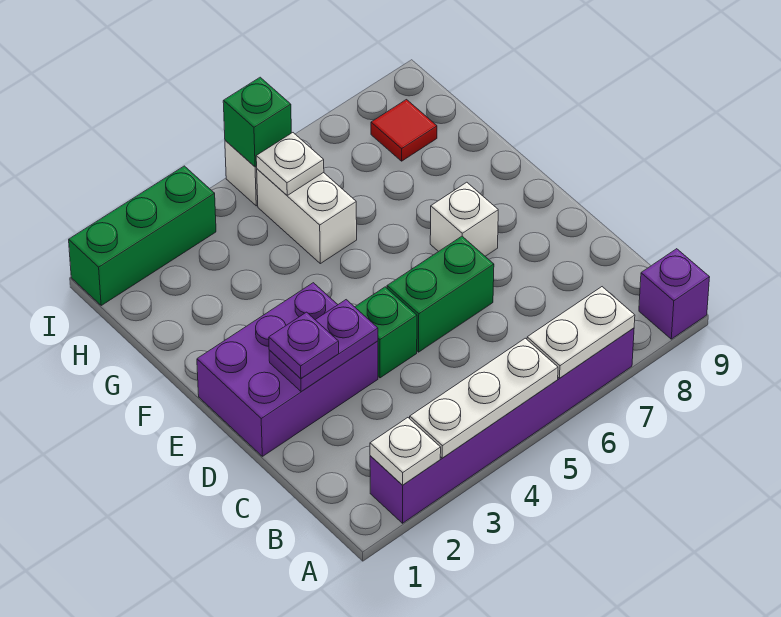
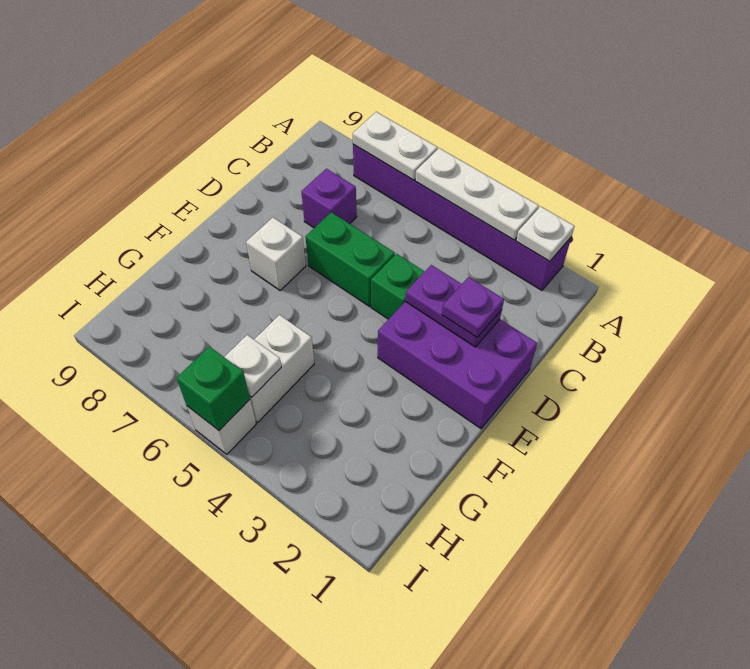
purple brick A9 level 1 -> purple brick C7 level 1
red tile H8 level 1 -> none
green brick I1:I3 level 1 -> none

